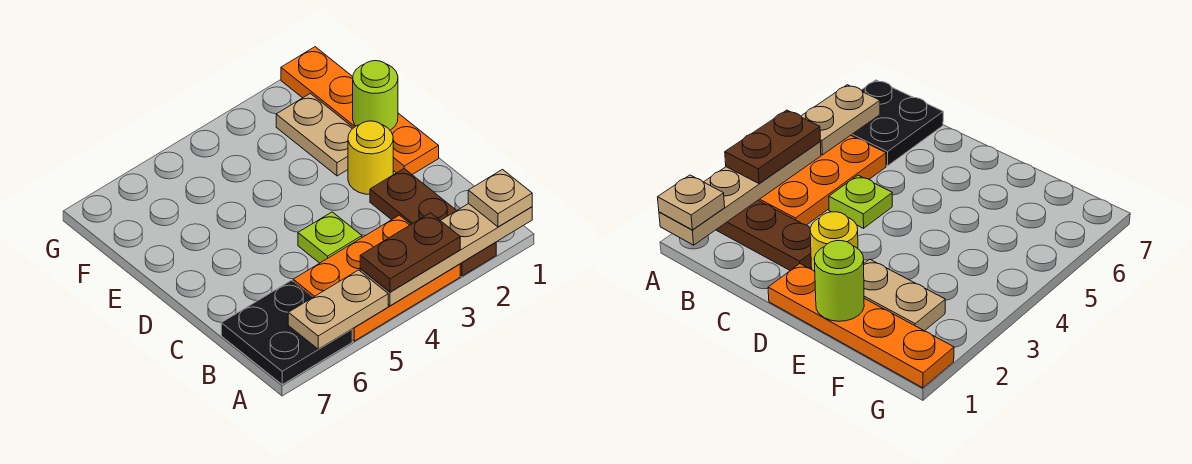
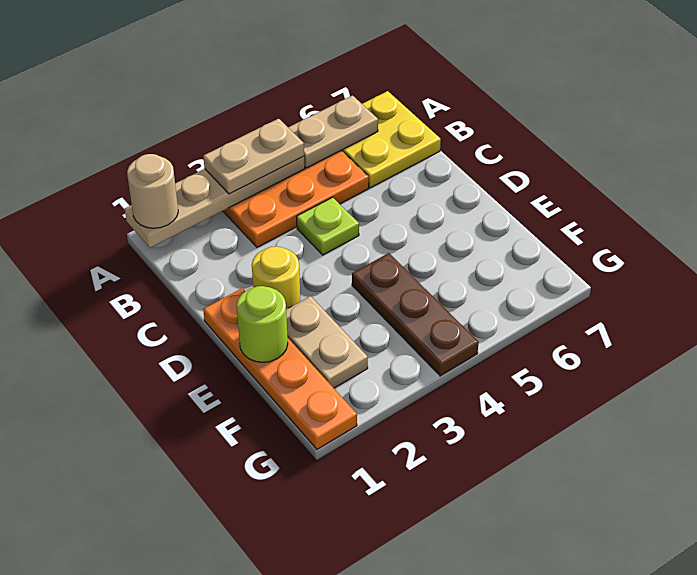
tan plate A1 level 3 -> tan round brick A1 level 3
brown plate A2:C2 level 1 -> brown plate E4:G4 level 1
brown plate A3:A4 level 3 -> tan plate A3:A4 level 3
black plate A6:B7 level 1 -> yellow plate A6:B7 level 1

